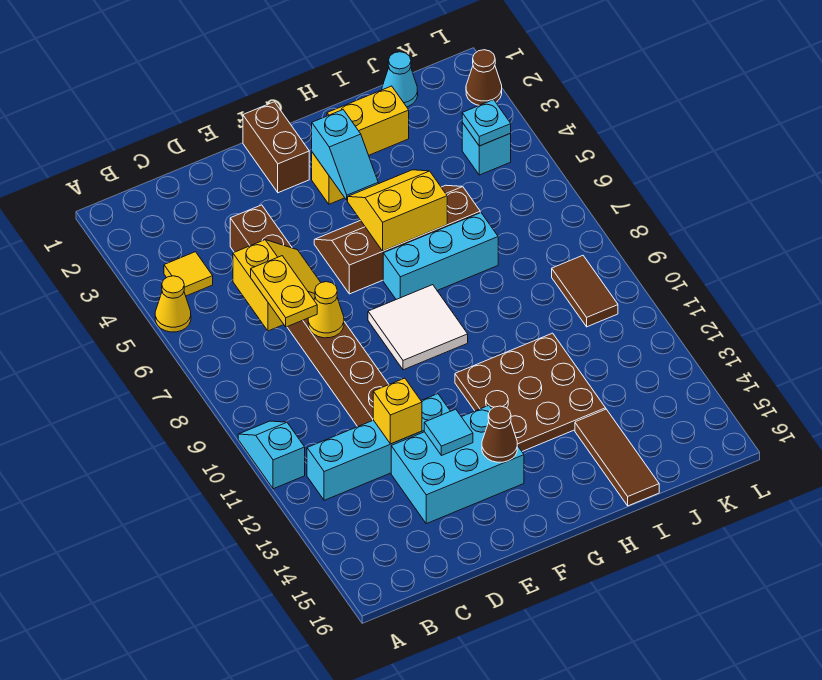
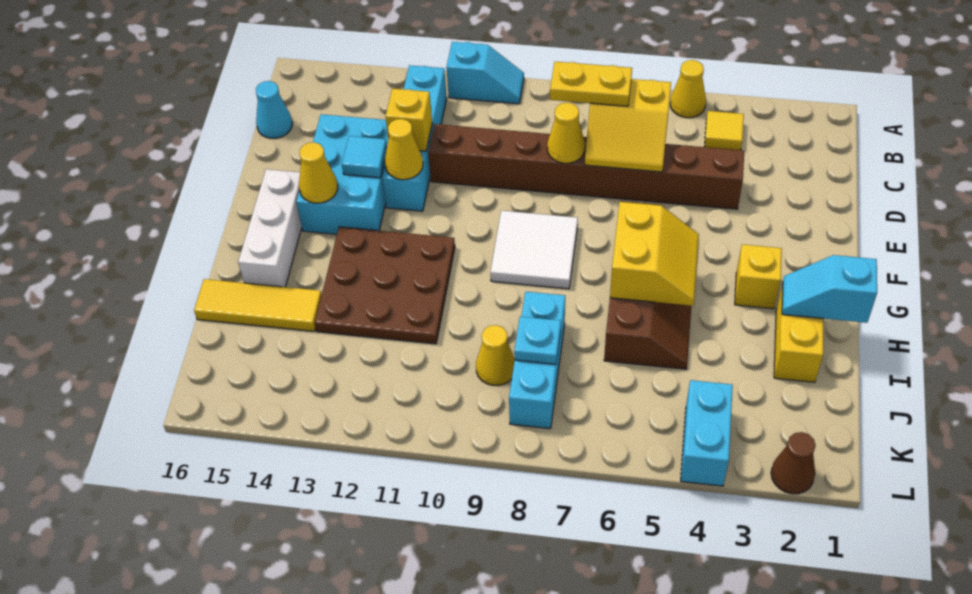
none -> yellow cone E12 level 2
brown brick F1:F2 level 1 -> none
brown cone F14 level 2 -> yellow cone F14 level 2
none -> white brick F15:H15 level 1
cyan slope G3:G4 level 2 top 3 -> cyan slope H1:H2 level 2 top 1
cyan brick G7:I7 level 1 -> cyan brick I8:K8 level 1
brown tile I14:I16 level 1 -> yellow tile I14:I16 level 1
cyan cone J1 level 1 -> cyan cone C16 level 1
none -> yellow cone J9 level 1
cyan brick K4 level 1 -> cyan brick K4:L4 level 1
cyan plate K4 level 2 -> cyan plate J8 level 2
brown tile K9:K10 level 1 -> none

